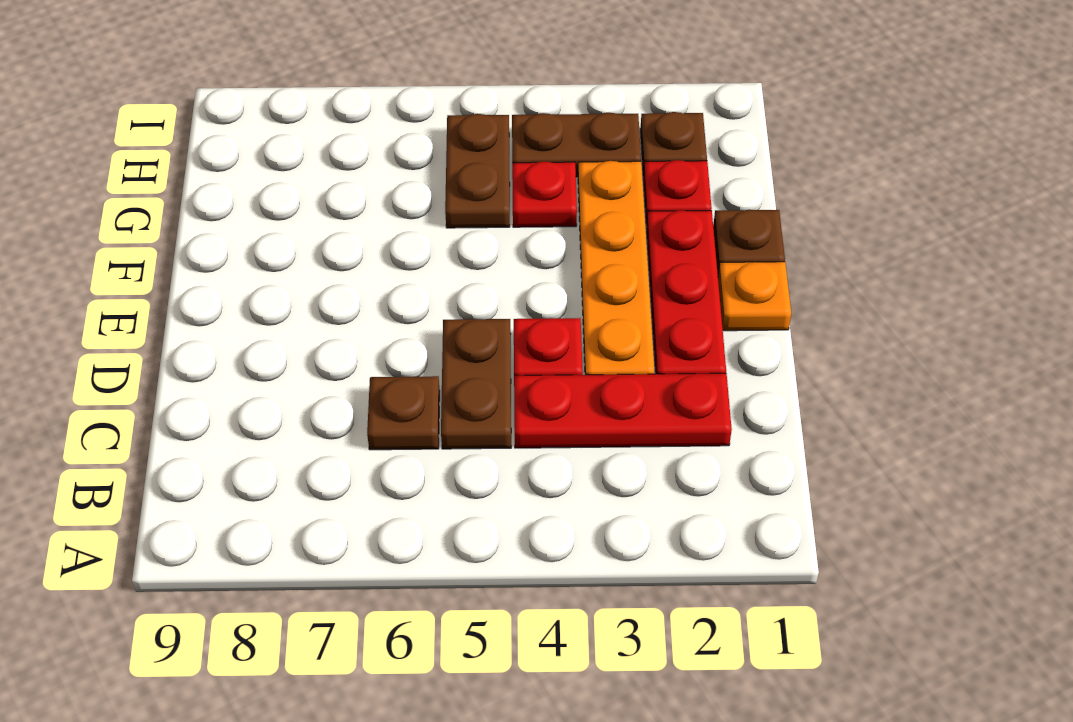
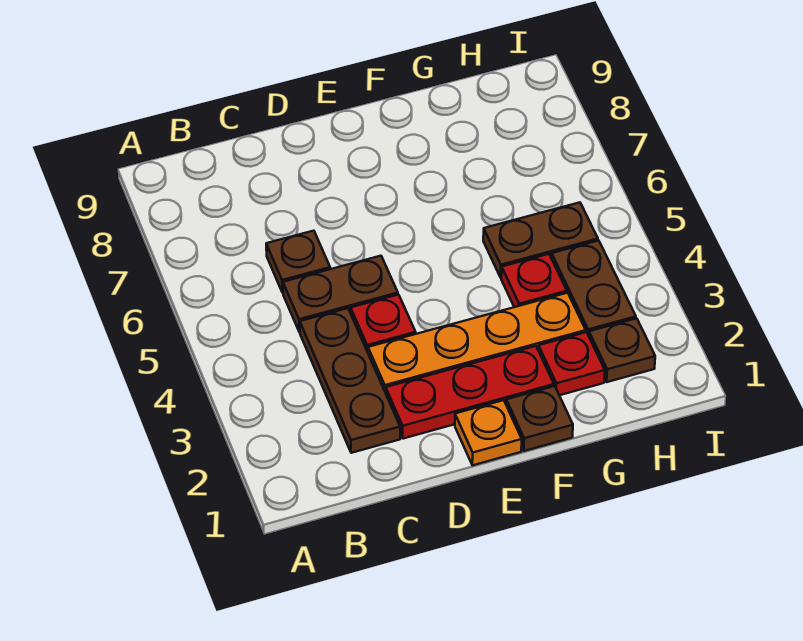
red plate C2:C4 level 1 -> brown plate C2:C4 level 1

